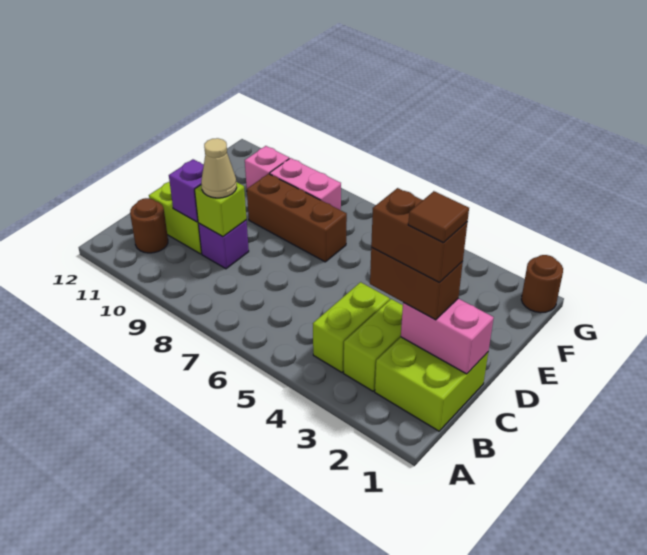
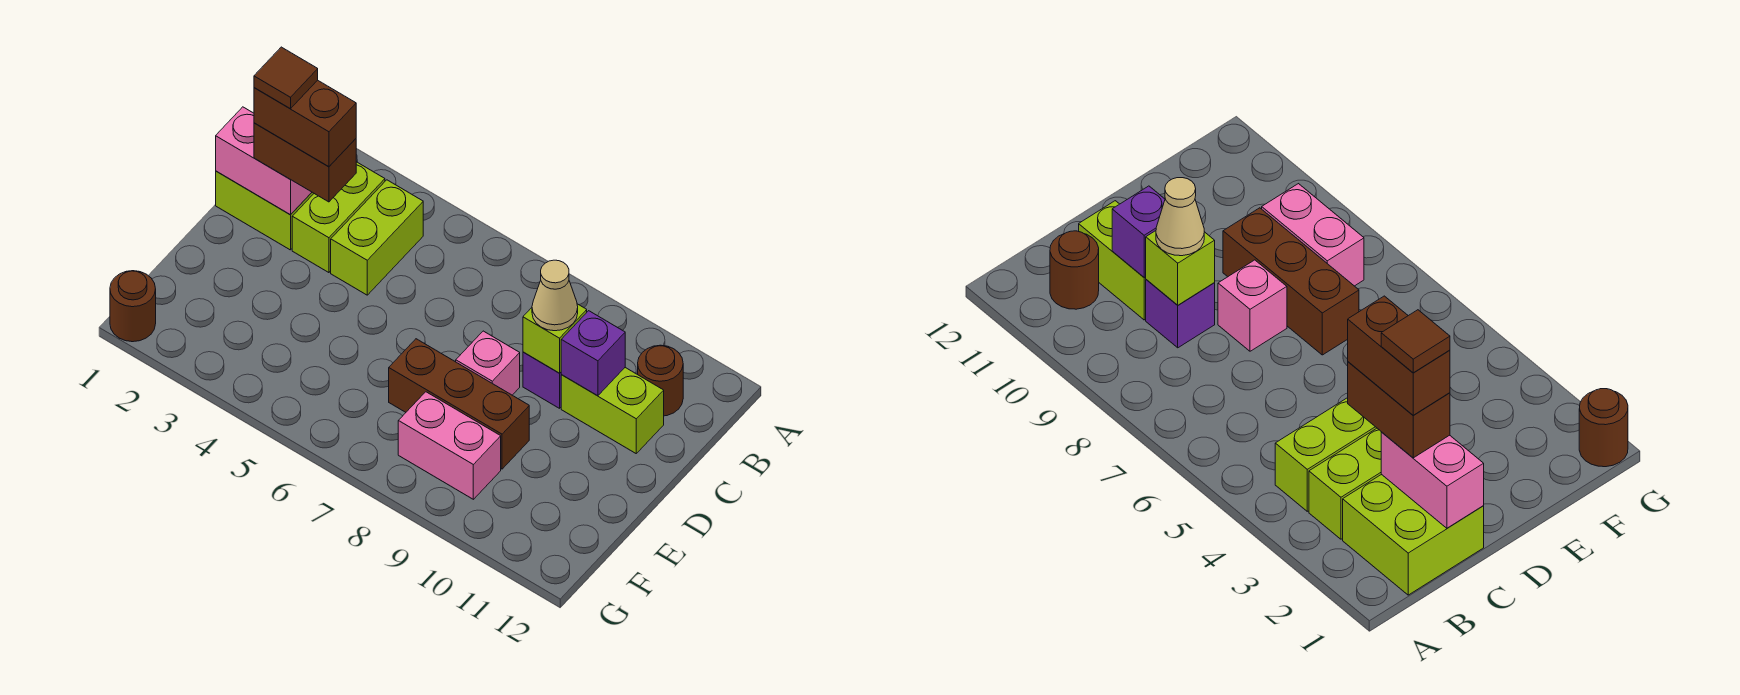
pink brick F10 level 1 -> pink brick D8 level 1

